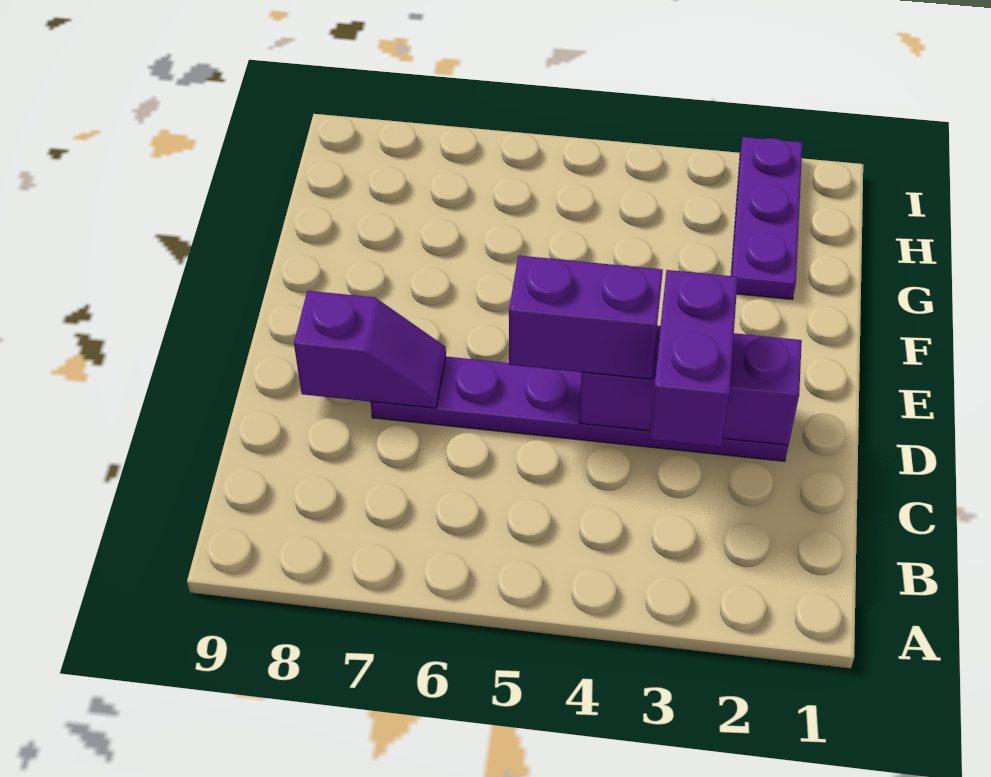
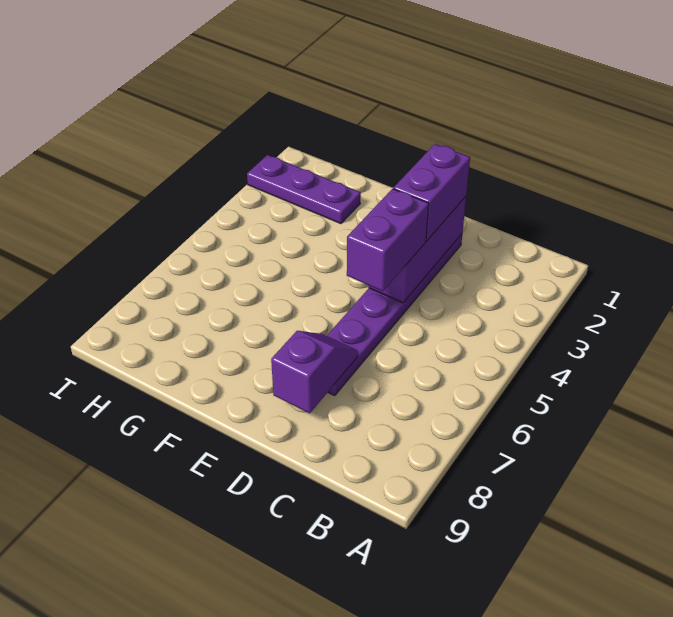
purple brick C3:D3 level 3 -> purple brick D2:D3 level 3

